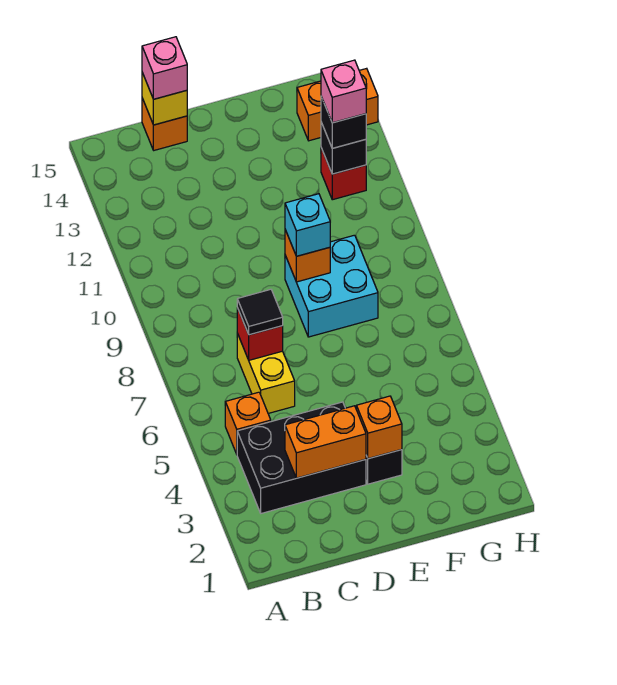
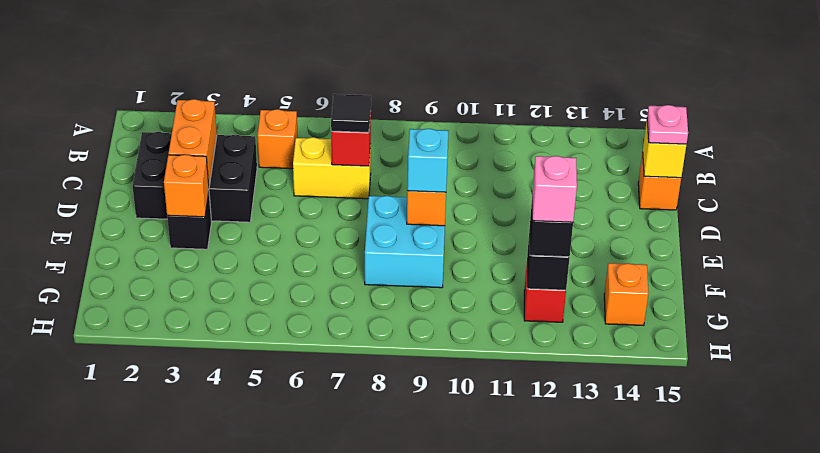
black brick B3:D4 level 1 -> black brick C2:D4 level 1
pink brick C15 level 3 -> pink plate C15 level 3
orange brick G14:H14 level 1 -> orange brick G14 level 1

